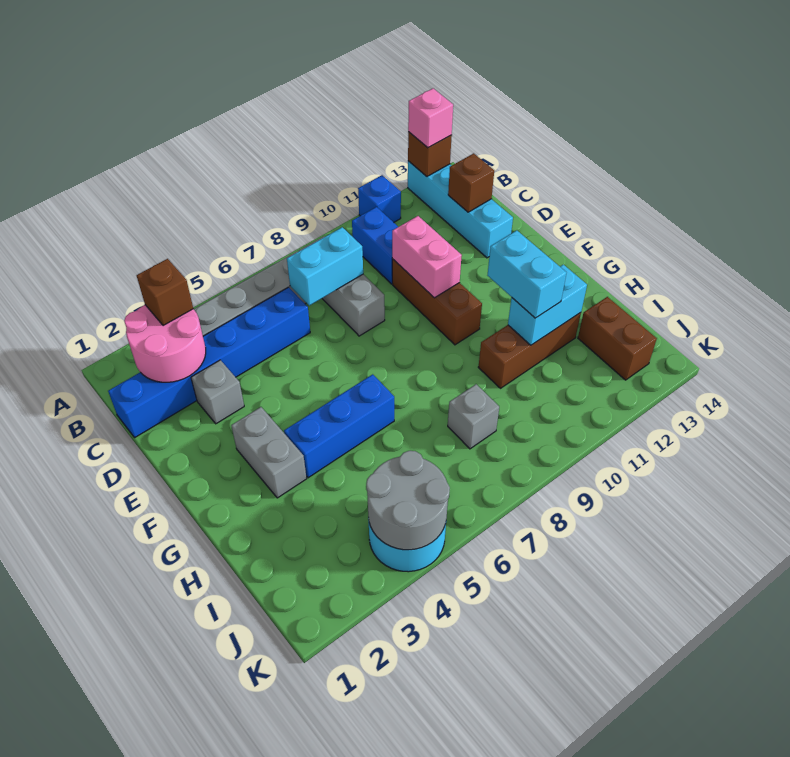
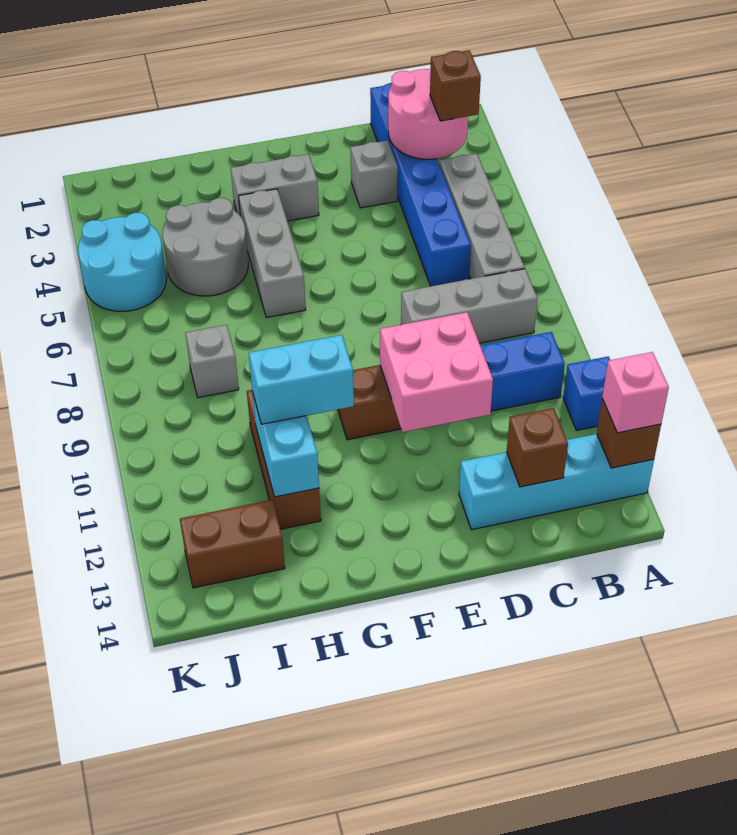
cyan brick C7:C8 level 2 -> none
pink brick D10:E10 level 2 -> pink brick D10:E11 level 2
blue brick G4:G6 level 1 -> grey brick G4:G6 level 1
grey round brick J4:K5 level 2 -> grey round brick H4:I5 level 1

